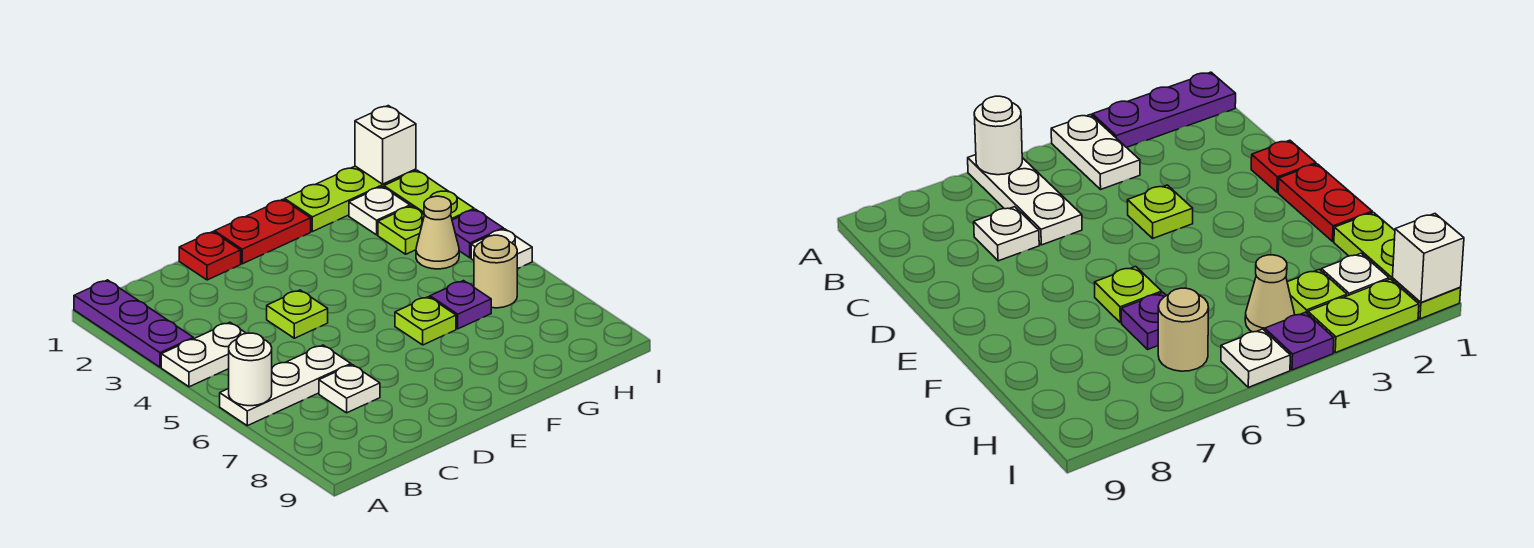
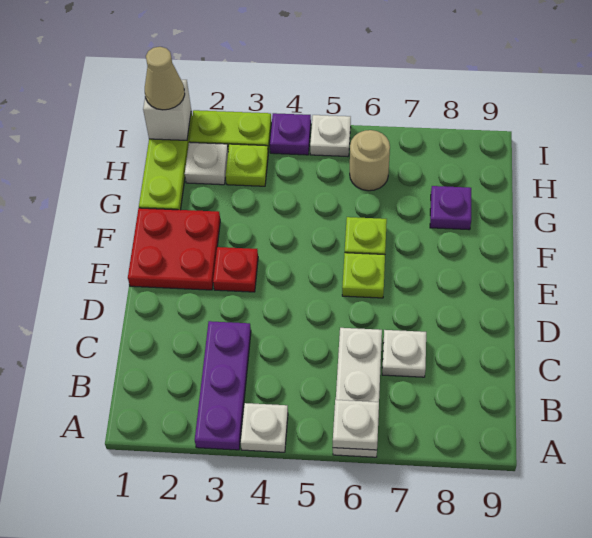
purple plate A1:A3 level 1 -> purple plate A3:C3 level 1
white plate A4:B4 level 1 -> white plate A4 level 1
white round brick A6 level 2 -> white plate A6 level 2
red plate D1 level 1 -> red plate E3 level 1
lime plate D4 level 1 -> lime plate E6 level 1
red plate E1:F1 level 1 -> red plate E1:F2 level 1
purple plate G6 level 1 -> purple plate G8 level 1
tan cone H4 level 1 -> tan cone I1 level 3

